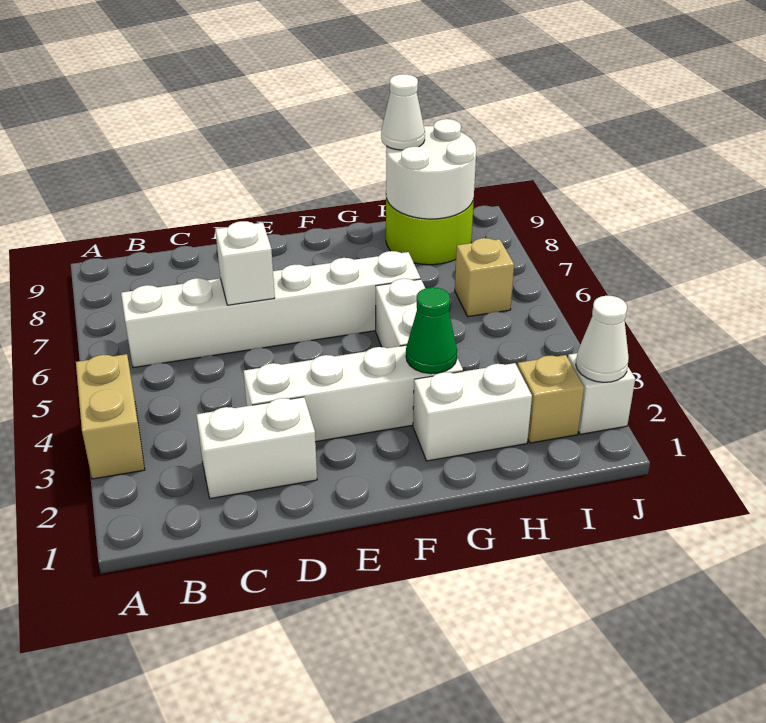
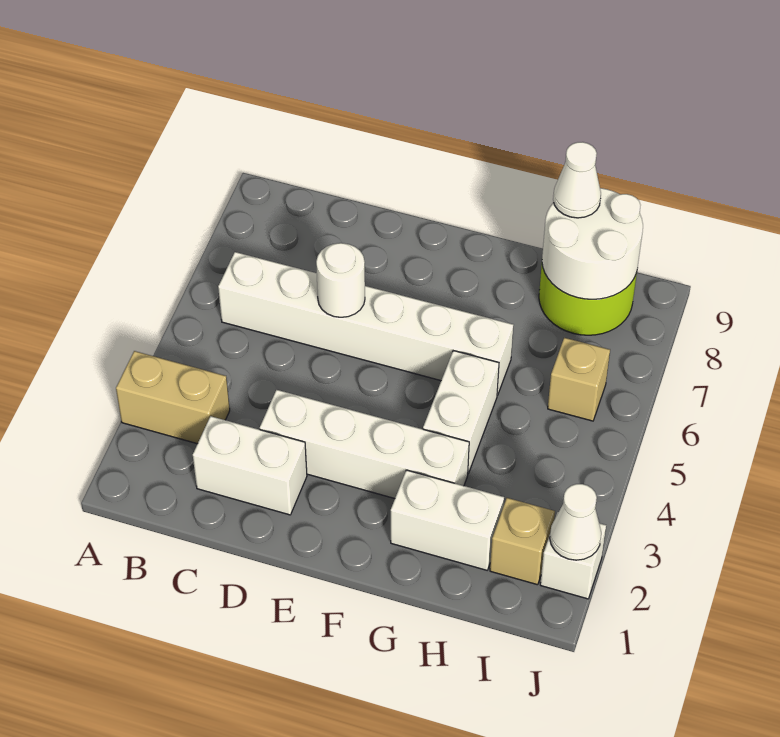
tan brick A3:A4 level 1 -> tan brick A3:B3 level 1
white brick D6 level 2 -> white round brick D6 level 2
green cone G3 level 2 -> none

